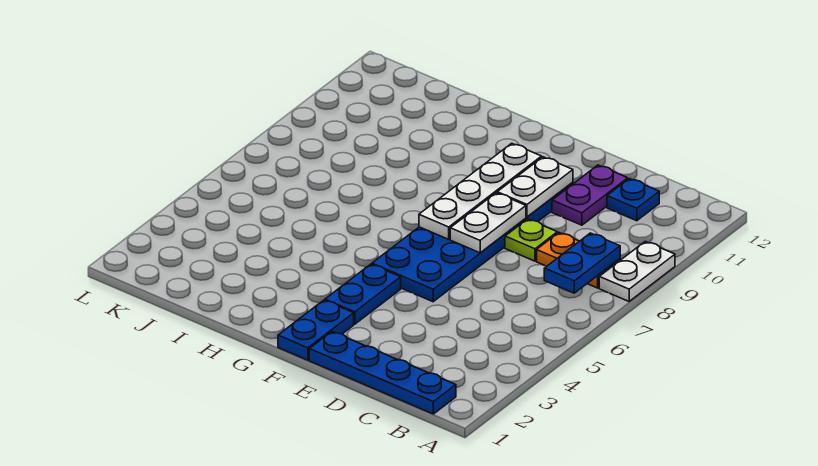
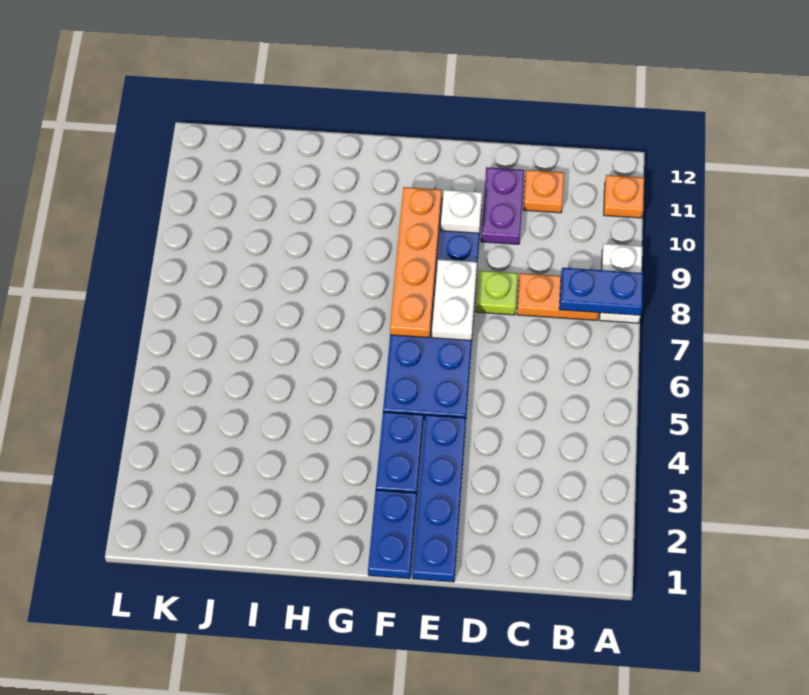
none -> orange plate A11 level 1
blue plate B1:E1 level 1 -> blue plate E1:E4 level 1
blue plate B7:B8 level 2 -> blue plate A8:B8 level 2
blue plate C11 level 1 -> orange plate C11 level 1
white plate E9:E10 level 2 -> white plate E10 level 2
white plate F7:F10 level 2 -> orange plate F7:F10 level 2

